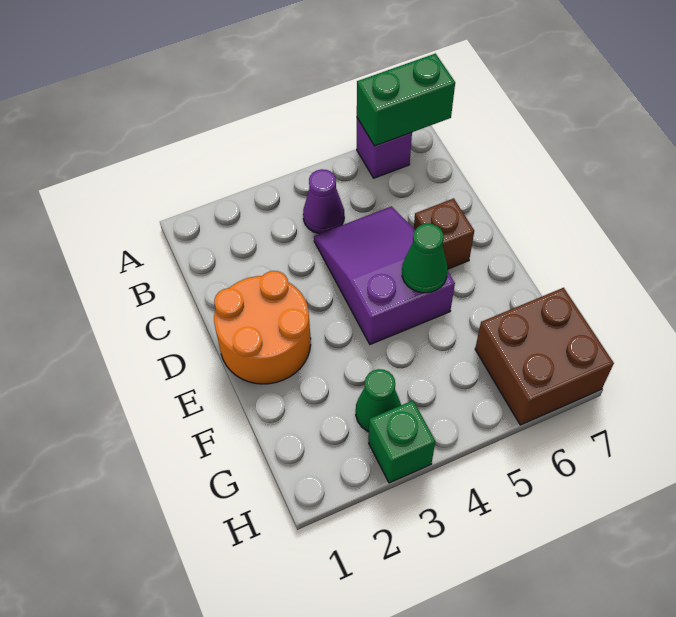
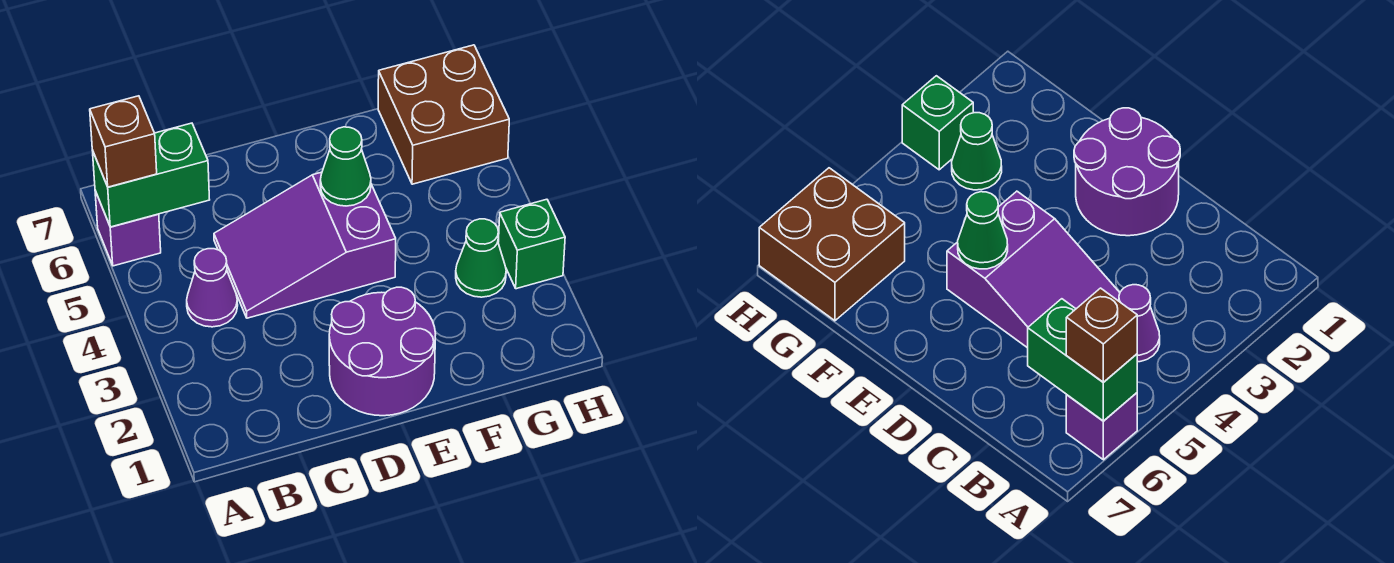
green brick A6:A7 level 2 -> green brick A6:B6 level 2
orange round brick D1:E2 level 1 -> purple round brick D1:E2 level 1
brown brick D6 level 1 -> brown brick A6 level 3

